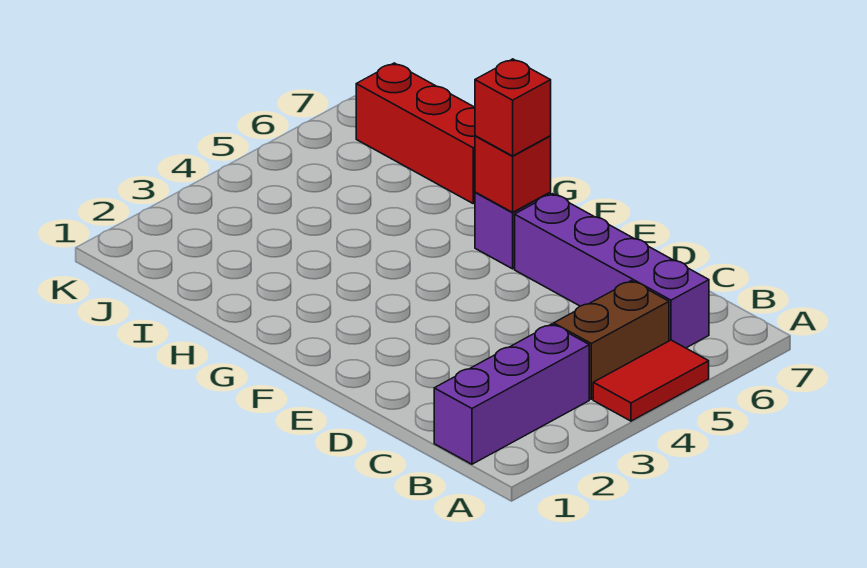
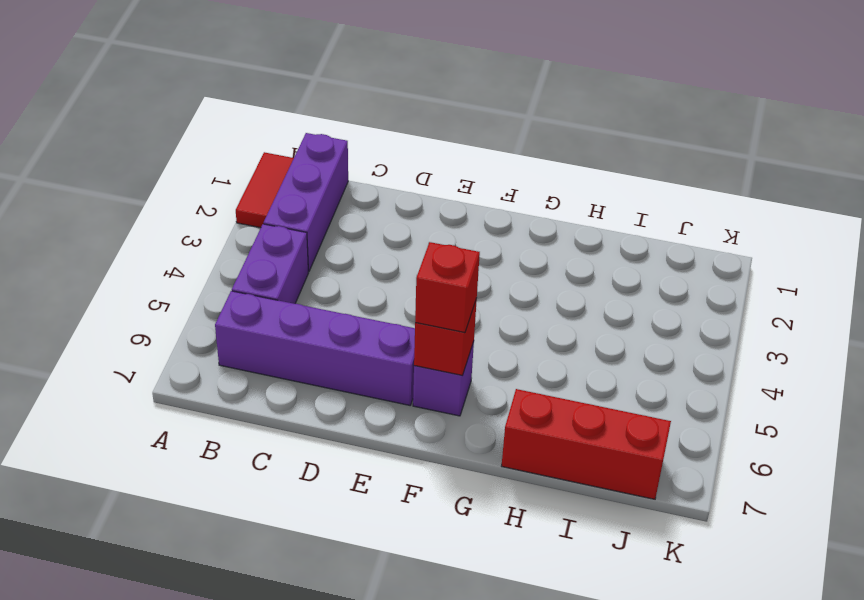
red tile A4:A5 level 1 -> red tile A1:A2 level 1
brown brick B4:B5 level 1 -> purple brick B4:B5 level 1

